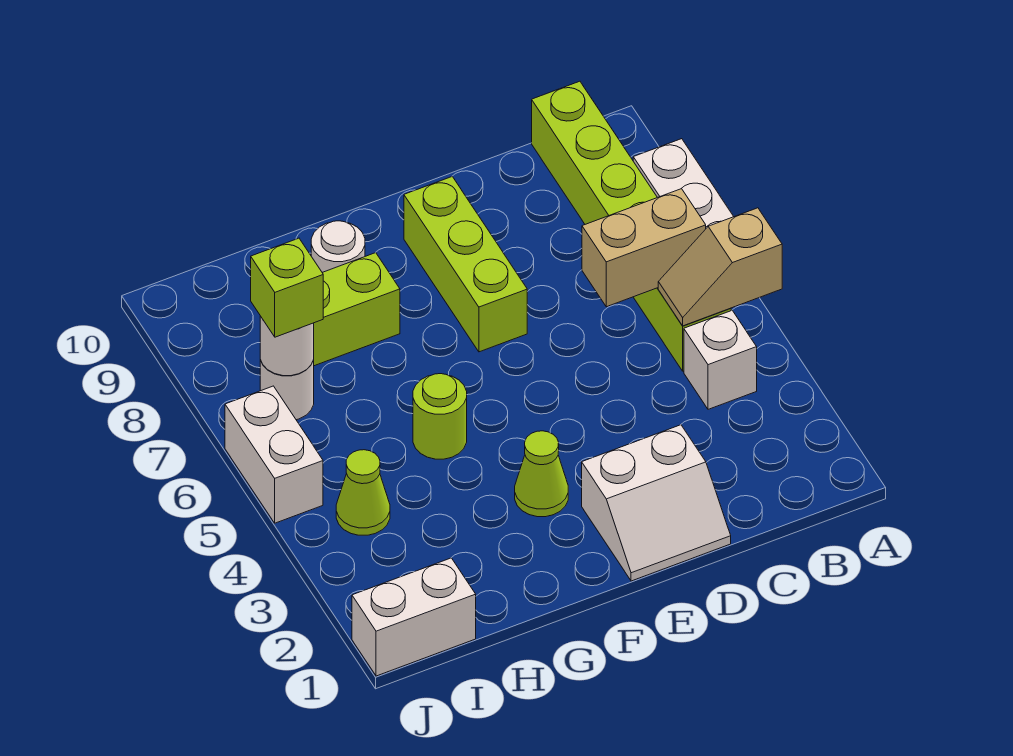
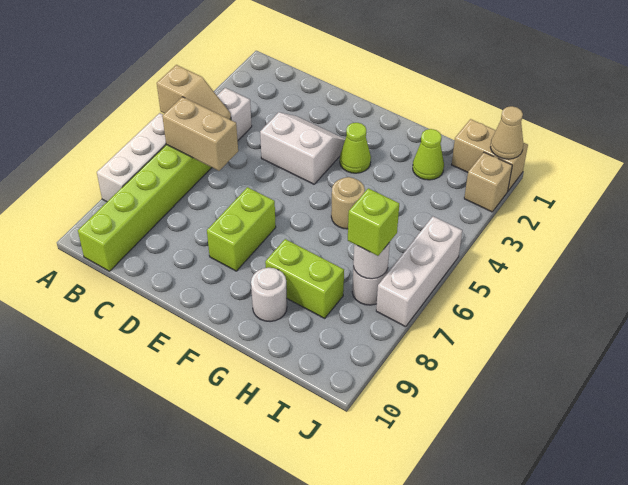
white slope D1:E2 level 1 top 2 -> white slope D3:E4 level 1 top 4
lime brick E7:E9 level 1 -> lime brick E7:E8 level 1
lime round brick G5 level 1 -> tan round brick G5 level 1
white brick I1:J1 level 1 -> tan brick I1:J1 level 1
lime cone I4 level 1 -> lime cone H2 level 1
none -> tan cone J1 level 2
none -> tan brick J2 level 1
white brick J5:J6 level 1 -> white brick J5:J7 level 1

